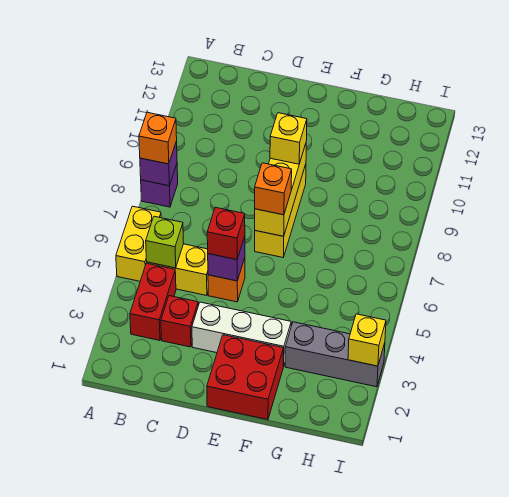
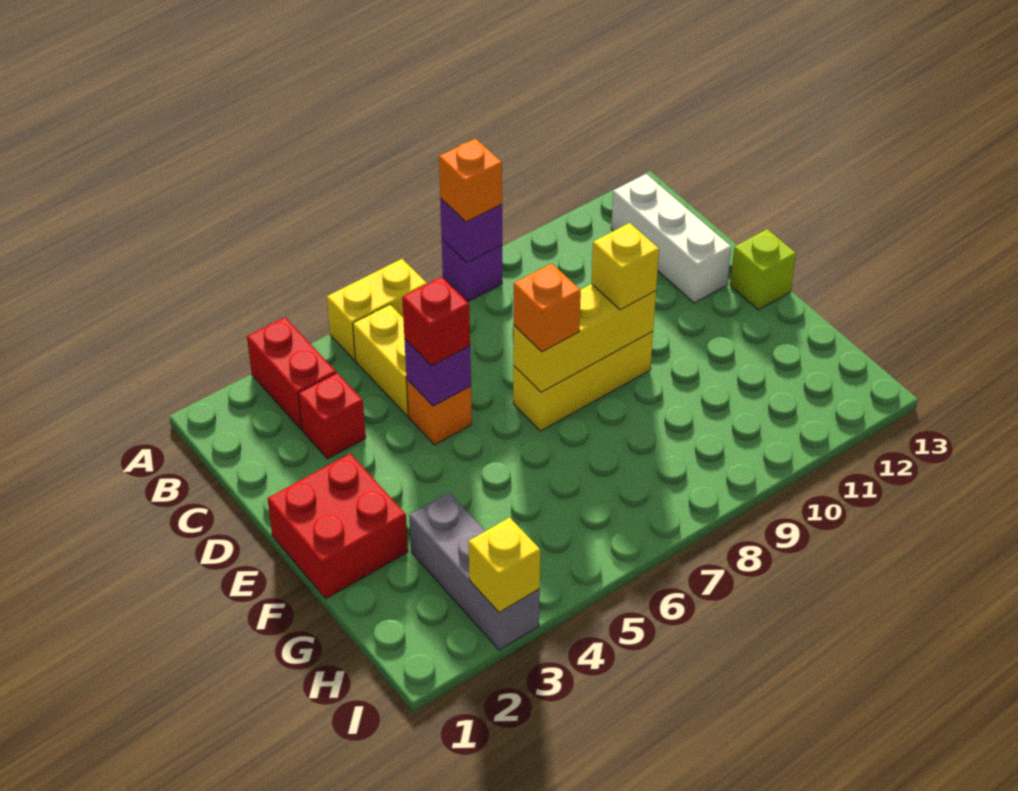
red brick B3:B4 level 1 -> red brick A3:B3 level 1
lime brick B5 level 2 -> lime brick E13 level 1
white brick D3:F3 level 1 -> white brick B12:D12 level 1

